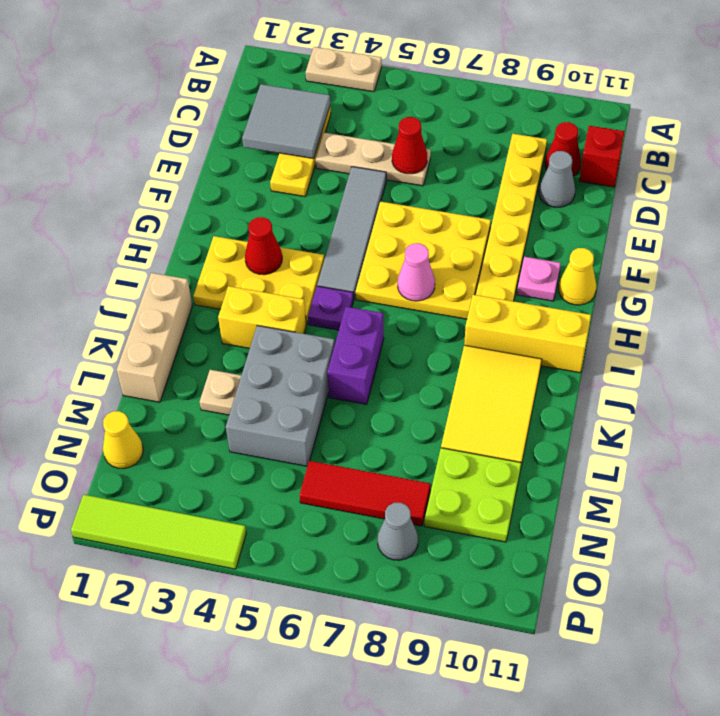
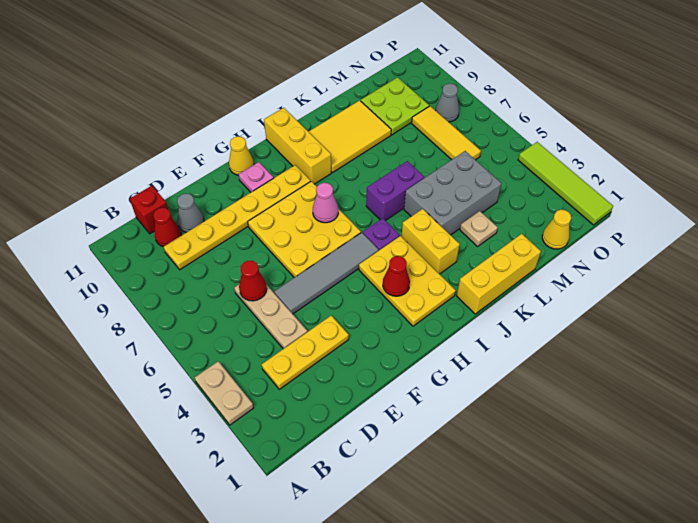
grey tile C2:D3 level 2 -> none
tan brick J1:L1 level 1 -> yellow brick J1:L1 level 1
red tile N6:N8 level 1 -> yellow tile N6:N8 level 1

